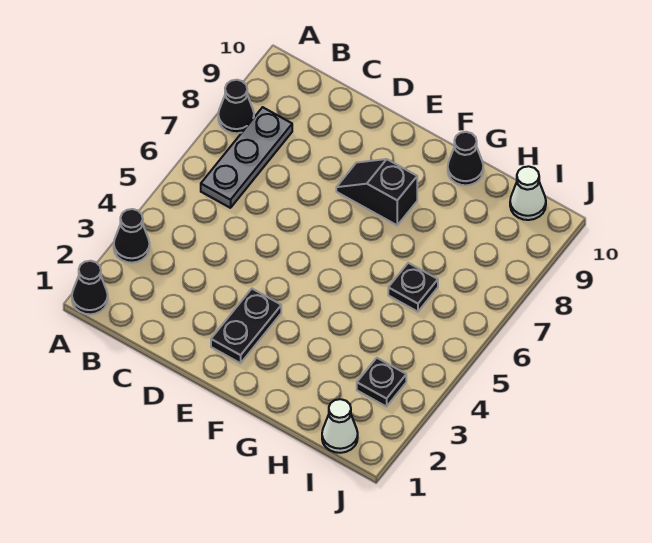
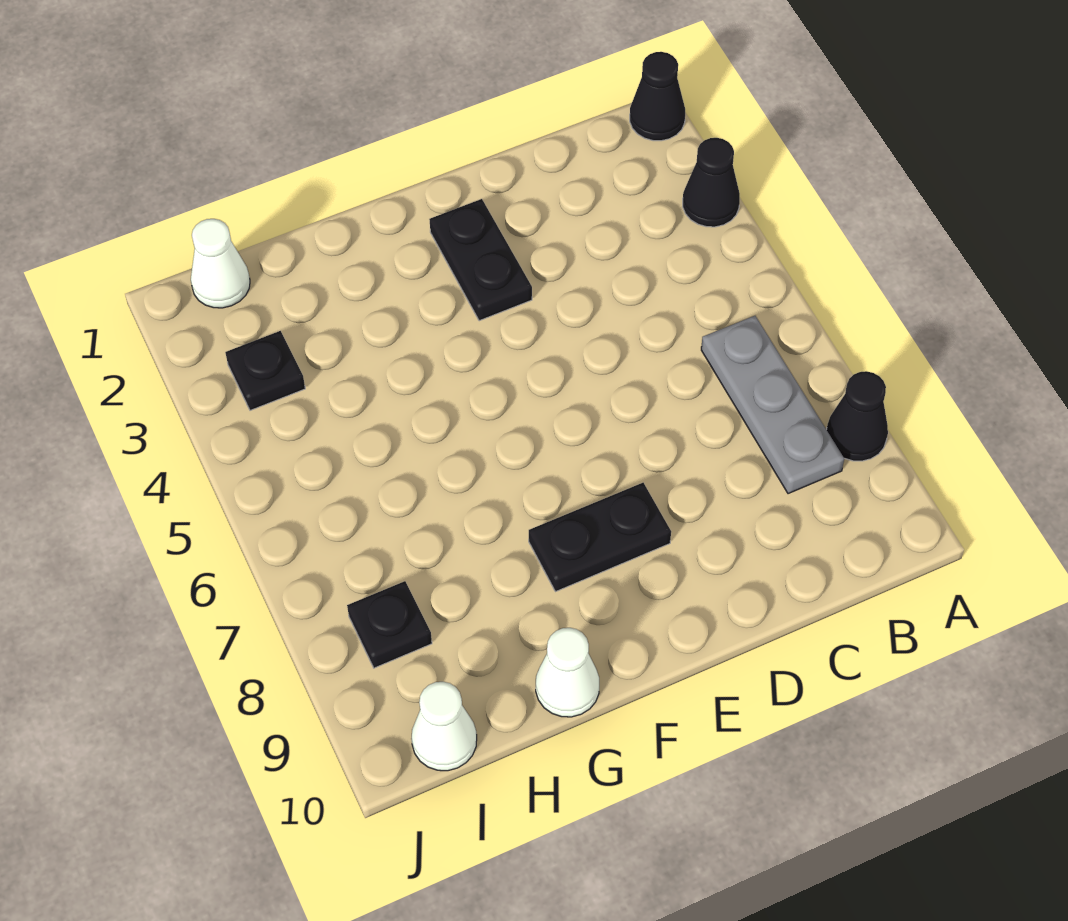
black slope E8:F8 level 1 top F -> black plate E8:F8 level 1
black cone G10 level 1 -> white cone G10 level 1
black plate H6 level 1 -> black plate I8 level 1

